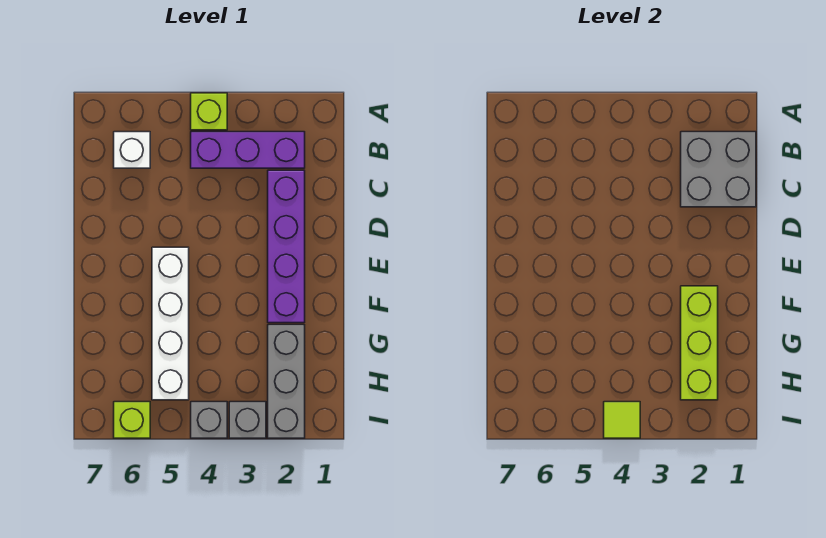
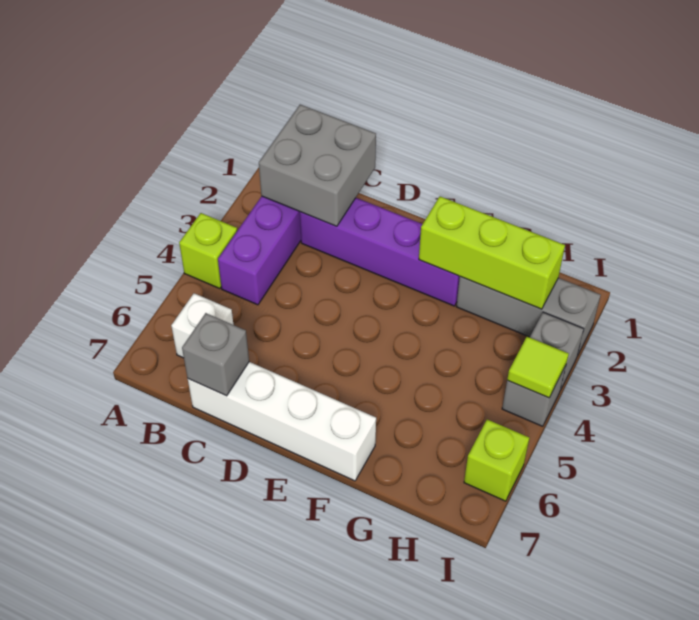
none -> grey brick C7 level 2
white brick E5:H5 level 1 -> white brick C7:F7 level 1

